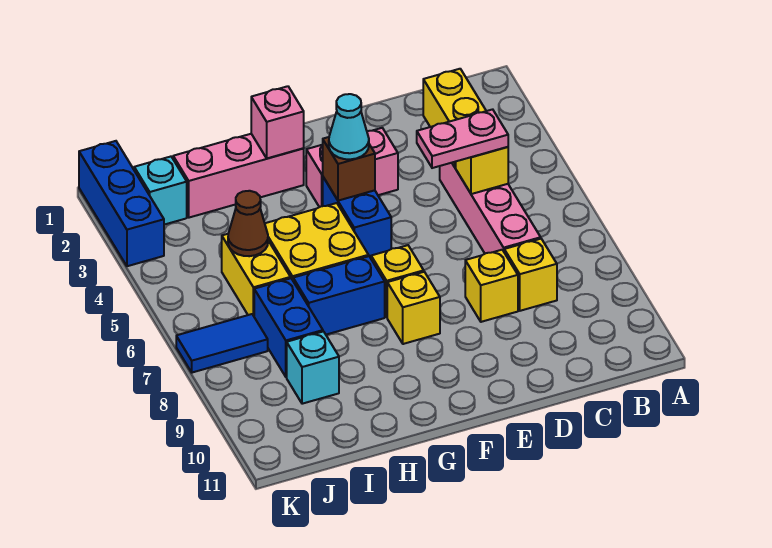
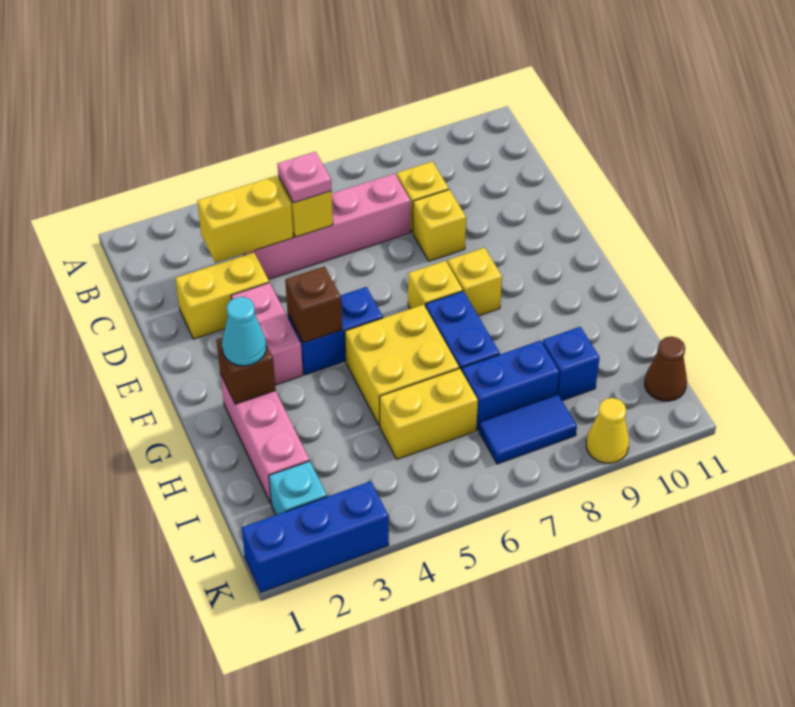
pink plate C5:D5 level 3 -> pink plate C5 level 3
none -> yellow brick D2:D3 level 1
cyan cone F4 level 3 -> cyan cone G2 level 3
pink brick G2 level 2 -> brown brick G2 level 2
brown cone I5 level 2 -> brown cone J11 level 1
cyan brick I9 level 1 -> blue brick I9 level 1
blue tile J7:K7 level 1 -> blue tile J7:J8 level 1
none -> yellow cone K9 level 1

